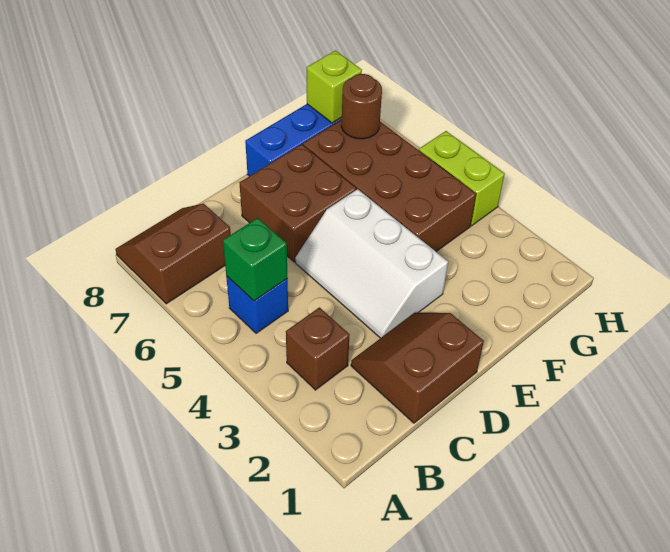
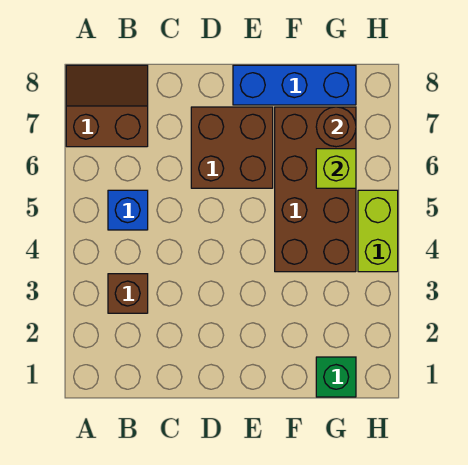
green brick B5 level 2 -> green brick G1 level 1
brown slope C1:D2 level 1 top 1 -> none
white slope D3:E5 level 1 top E -> none
lime brick G8 level 2 -> lime brick G6 level 2

